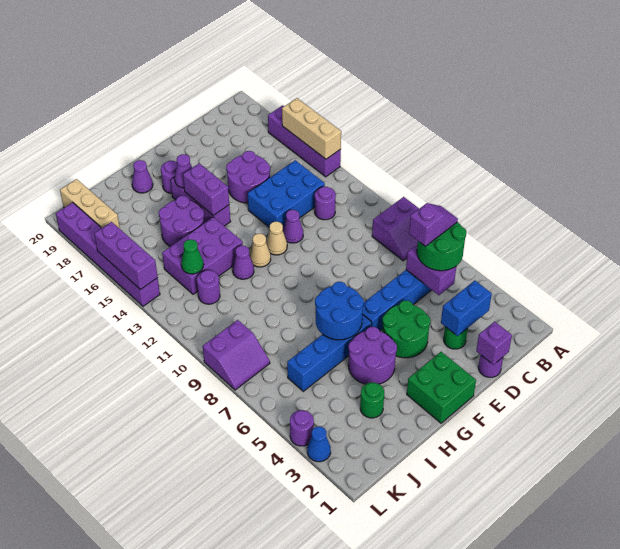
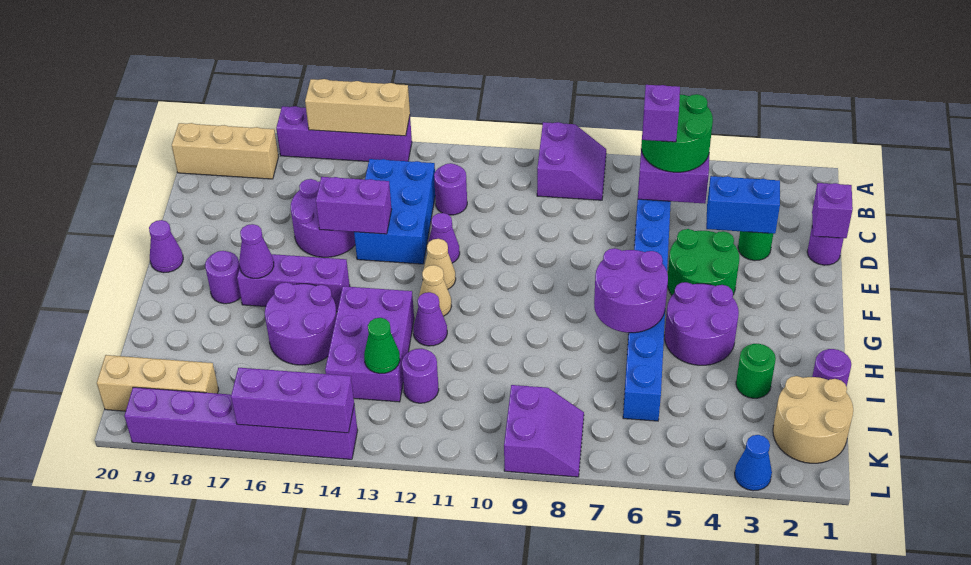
none -> tan brick B18:B20 level 1
blue brick C3:D3 level 2 -> blue brick D3:D4 level 2
green brick F1:G2 level 1 -> none
blue round brick G6:H7 level 2 -> purple round brick G6:H7 level 2
purple brick G15:G16 level 2 -> purple brick E14:E15 level 2
purple cone H19 level 1 -> purple cone F20 level 1
none -> tan round brick J1:K2 level 1
purple round brick L4 level 1 -> purple round brick I1 level 1

